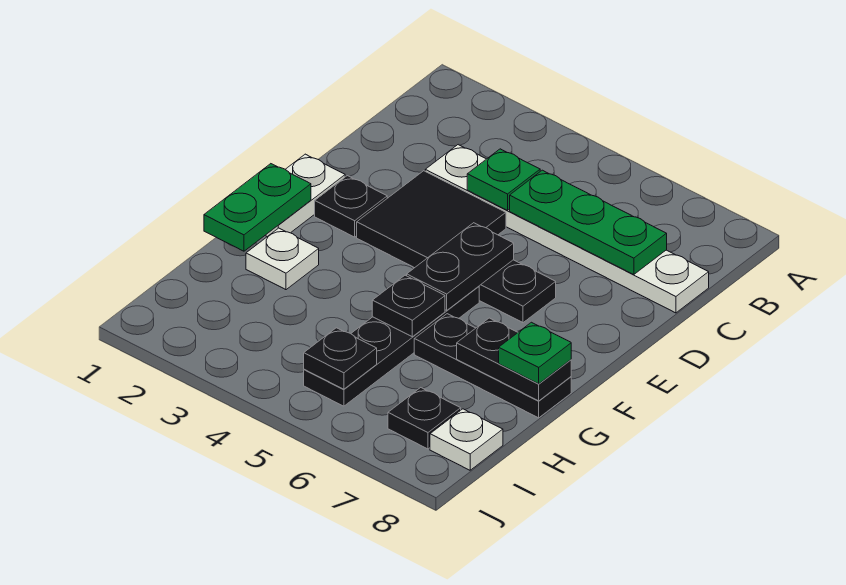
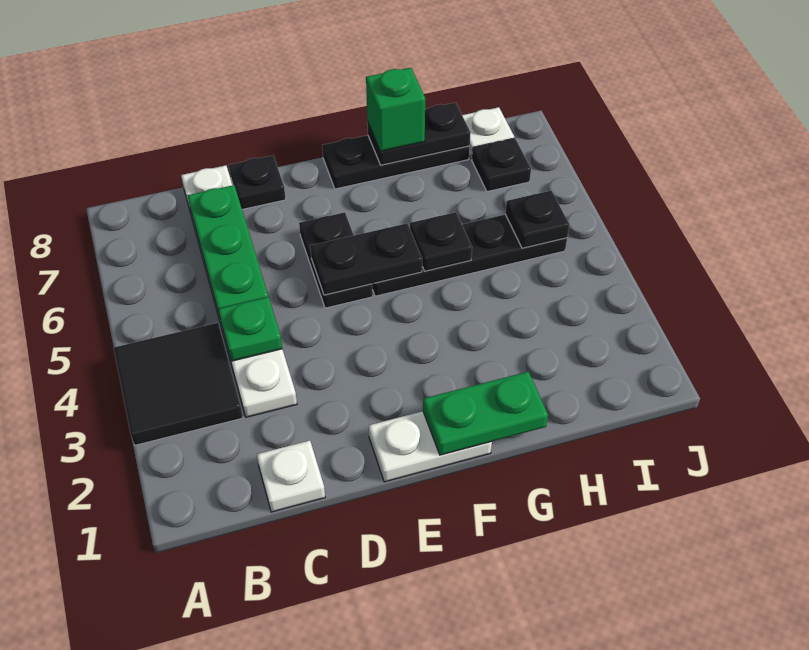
black tile D3:E4 level 1 -> black tile A3:B4 level 1
black plate E2 level 1 -> black plate D8 level 1
white plate G2 level 1 -> white plate C1 level 1
black plate G6:G8 level 1 -> black plate F8:H8 level 1
black plate G7:G8 level 2 -> black plate G8:H8 level 2
green plate G8 level 3 -> green brick G8 level 3

